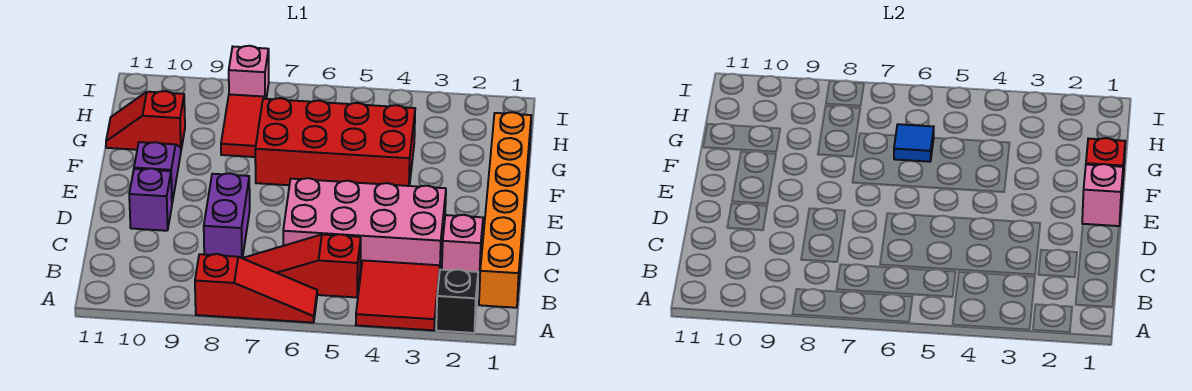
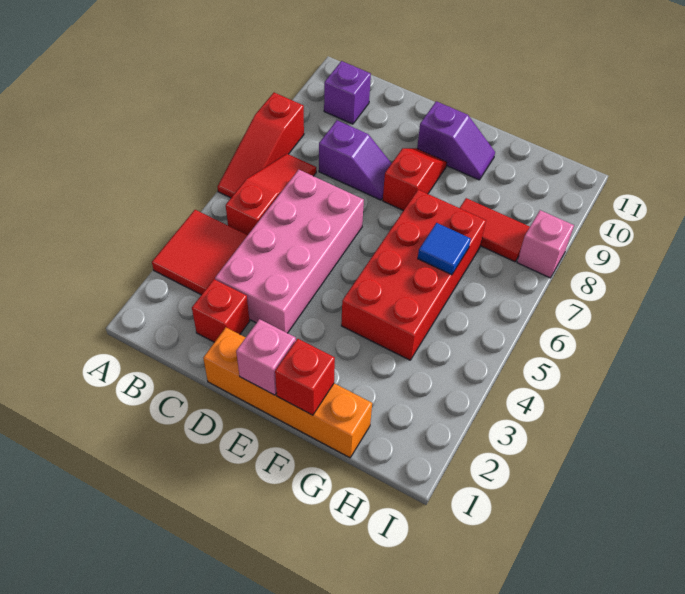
black brick A2 level 1 -> none
orange brick B1:G1 level 1 -> orange brick D1:G1 level 1
pink brick C2 level 1 -> red brick C2 level 1
purple brick C8:D8 level 1 -> purple slope C8:D8 level 1 top C
purple brick D10 level 1 -> purple brick B10 level 1
red slope G10:G11 level 1 top 10 -> red slope E8:E9 level 1 top 8

